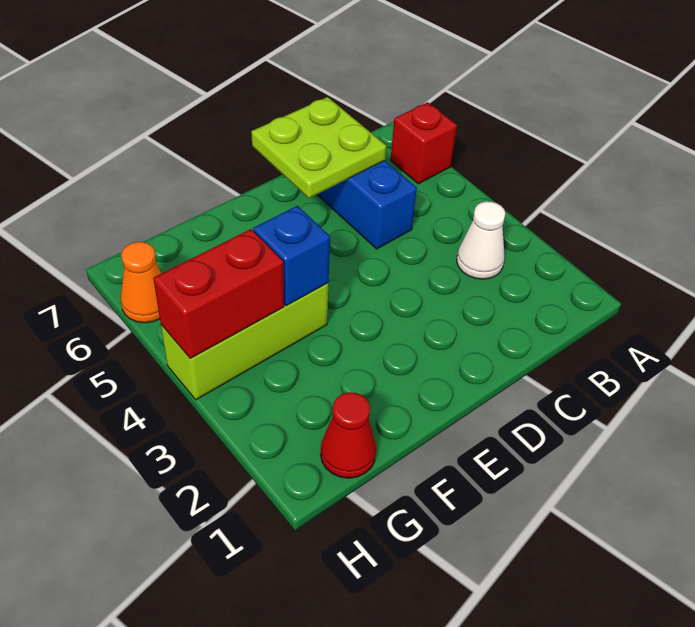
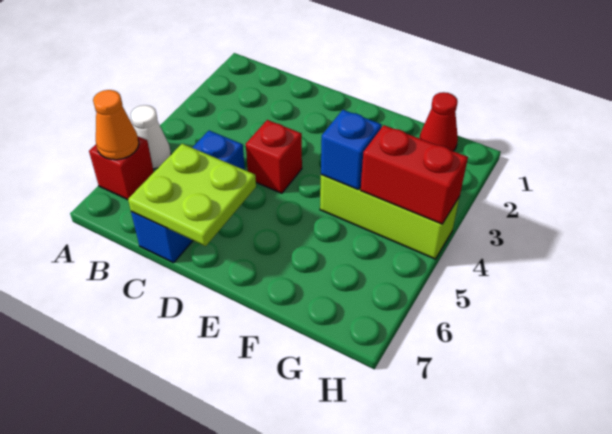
white cone B3 level 1 -> white cone A5 level 1
none -> red brick D4 level 1
orange cone H6 level 1 -> orange cone A6 level 2

